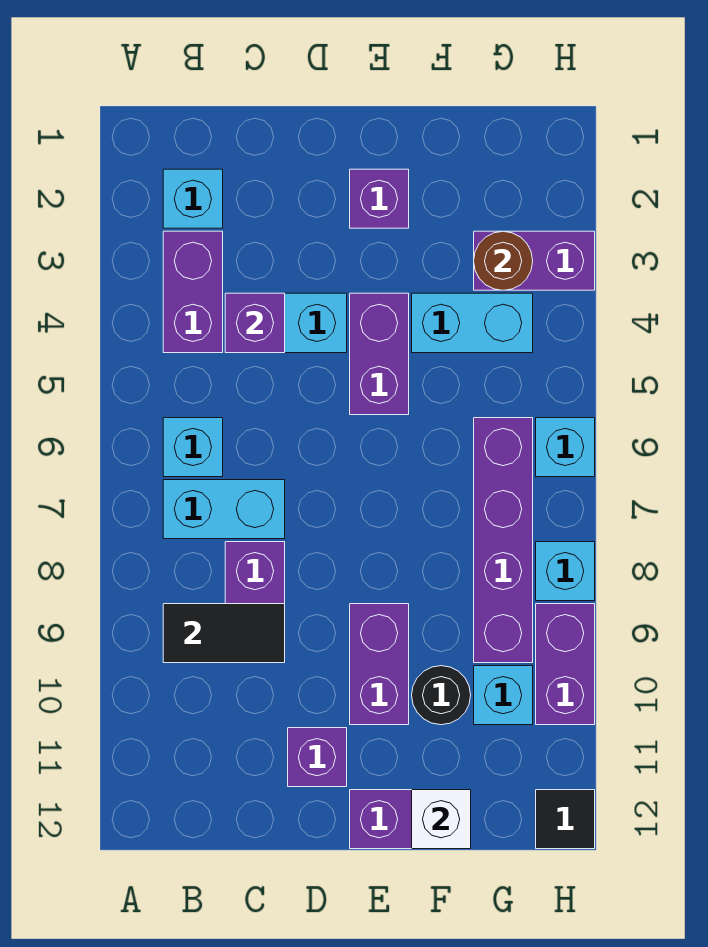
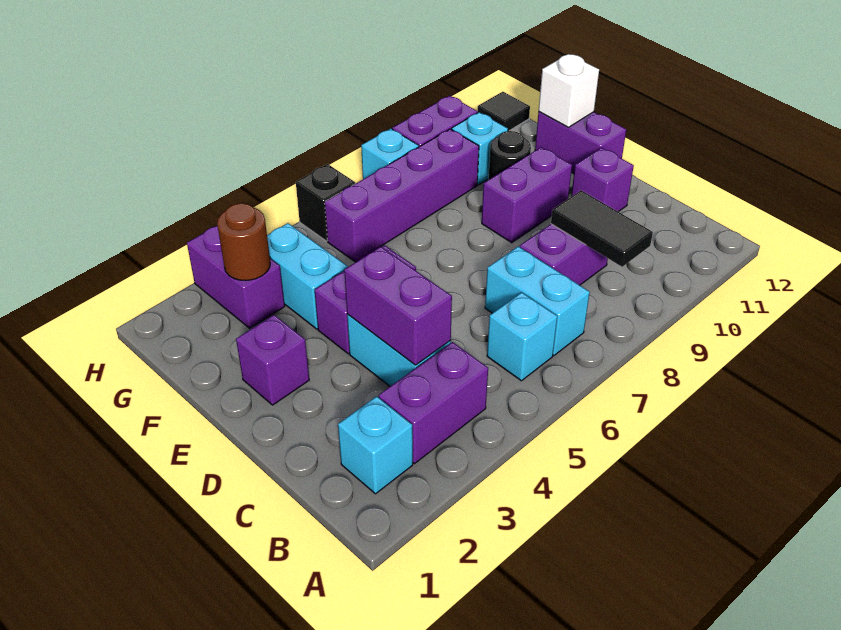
purple brick C4 level 2 -> purple brick C4:D4 level 2
cyan brick H6 level 1 -> black brick H6 level 1

